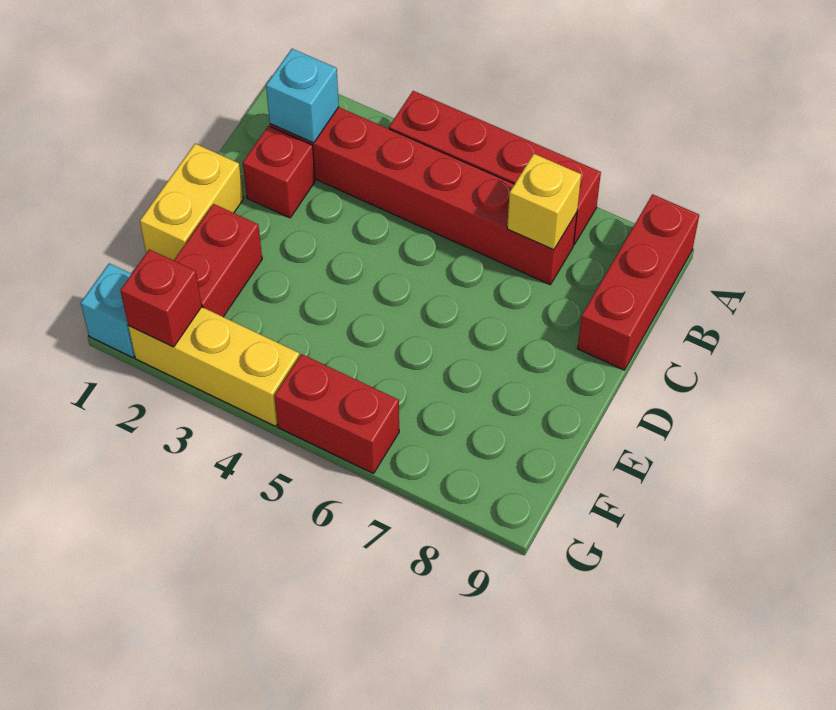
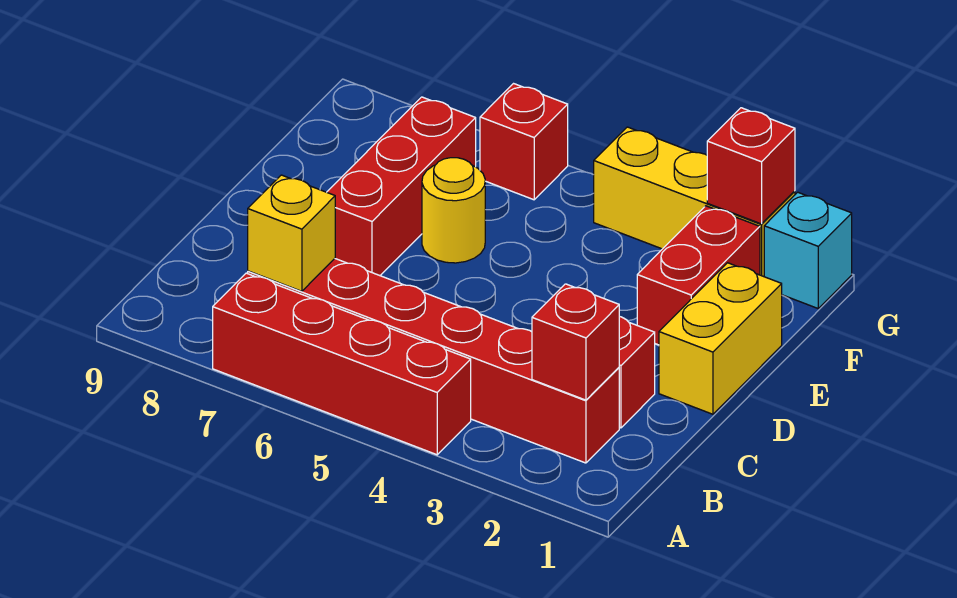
red brick A9:C9 level 1 -> red brick D7:F7 level 1
cyan brick B2 level 2 -> red brick B2 level 2
none -> yellow round brick E6 level 1
red brick G5:G6 level 1 -> red brick G6 level 1

